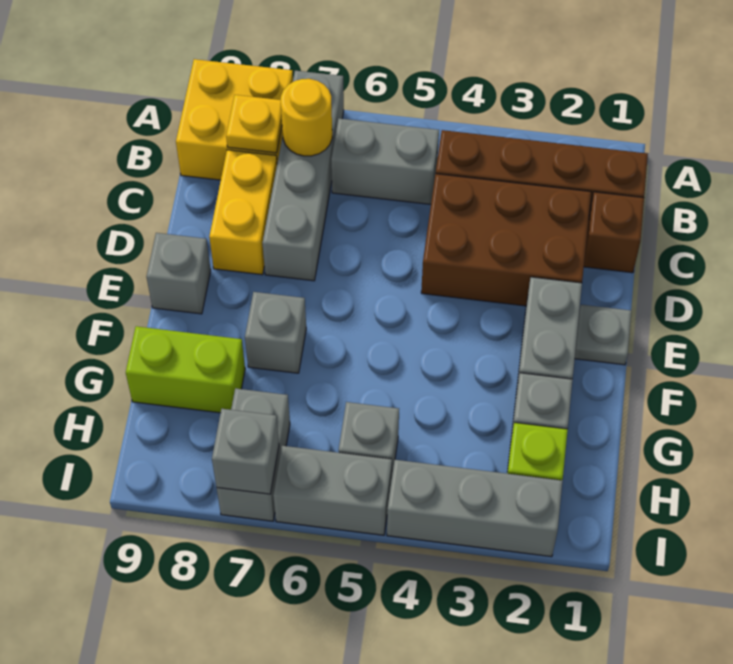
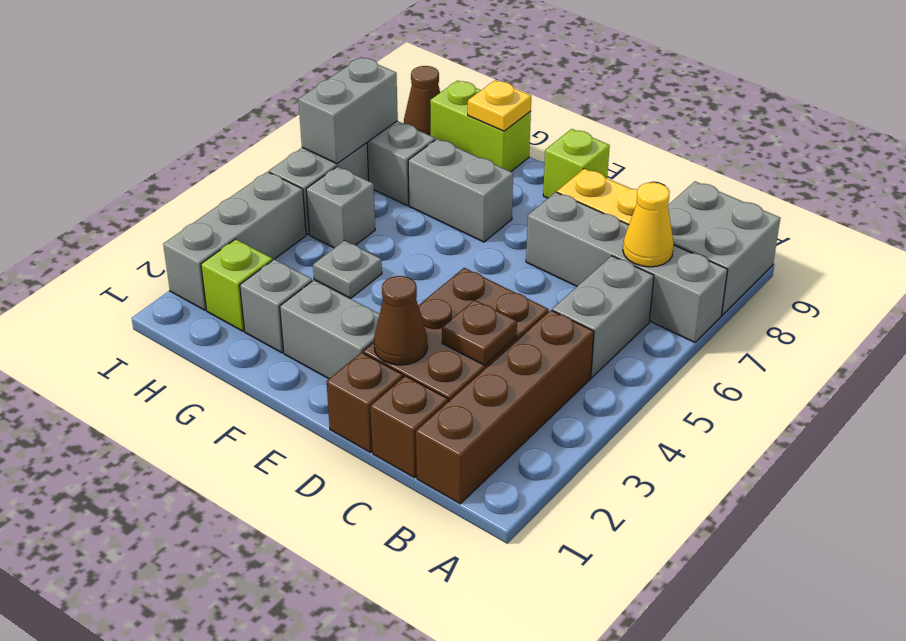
yellow brick A8:B9 level 1 -> grey brick A8:B9 level 1
yellow round brick B7 level 2 -> yellow cone B7 level 2
yellow plate B8 level 2 -> yellow plate G9 level 2
none -> brown plate C3 level 2
none -> brown brick D1 level 1
none -> brown cone D2 level 2
grey plate E1 level 1 -> grey plate G4 level 1
grey brick E9 level 1 -> lime brick E9 level 1
grey brick F7 level 1 -> grey brick F7:G7 level 1
lime brick G8:G9 level 1 -> lime brick G9:H9 level 1
grey brick I7 level 2 -> grey brick I6:I7 level 2
none -> brown cone I9 level 1

